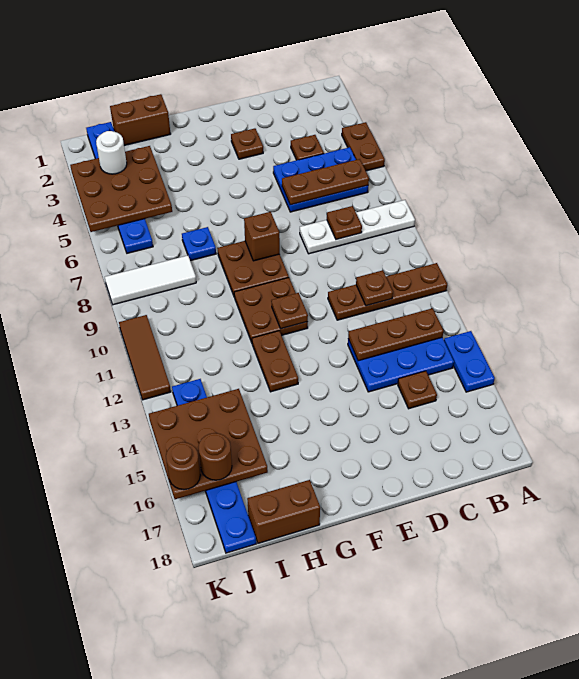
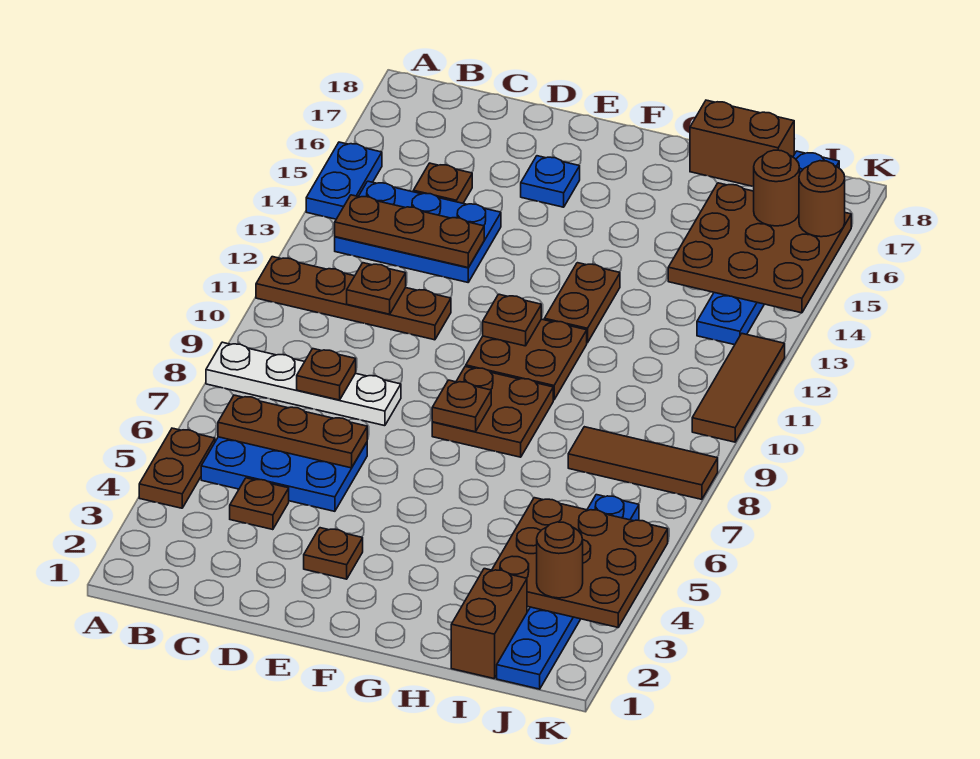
brown brick F8 level 2 -> brown plate F8 level 2
brown brick H1:I1 level 1 -> brown brick I1:I2 level 1
blue plate H7 level 1 -> blue plate E16 level 1
white tile I8:K8 level 1 -> brown tile I8:K8 level 1
white round brick J3 level 3 -> brown round brick J3 level 3

